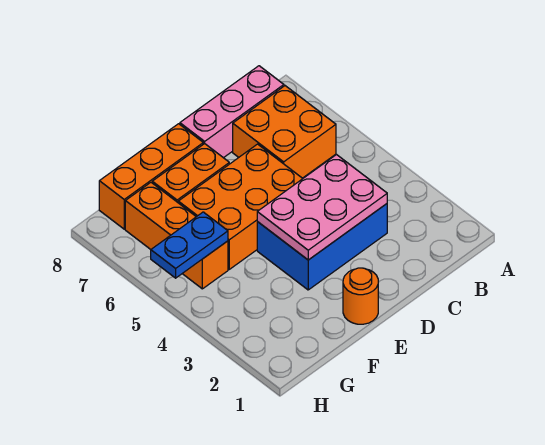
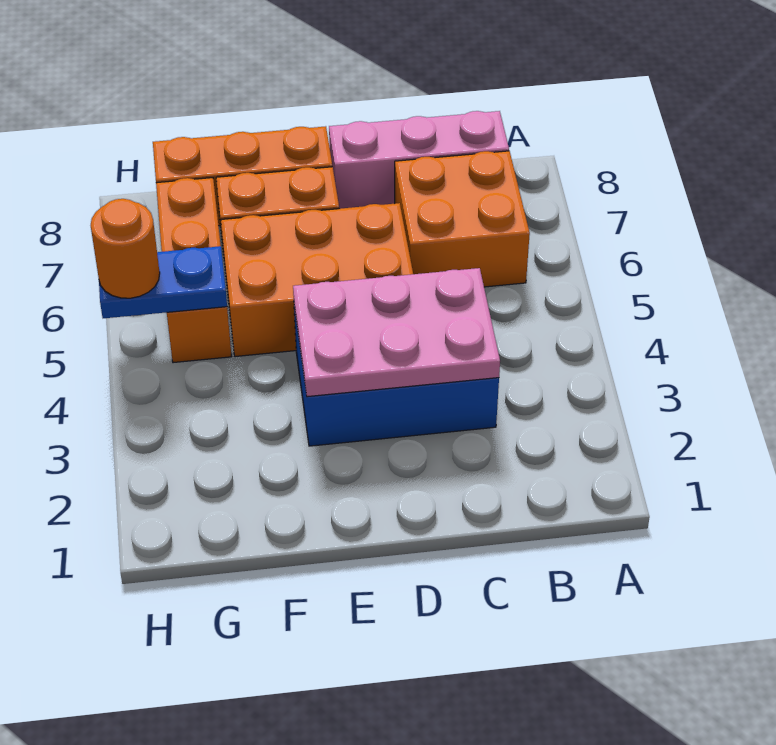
orange round brick E1 level 1 -> orange round brick H5 level 3

